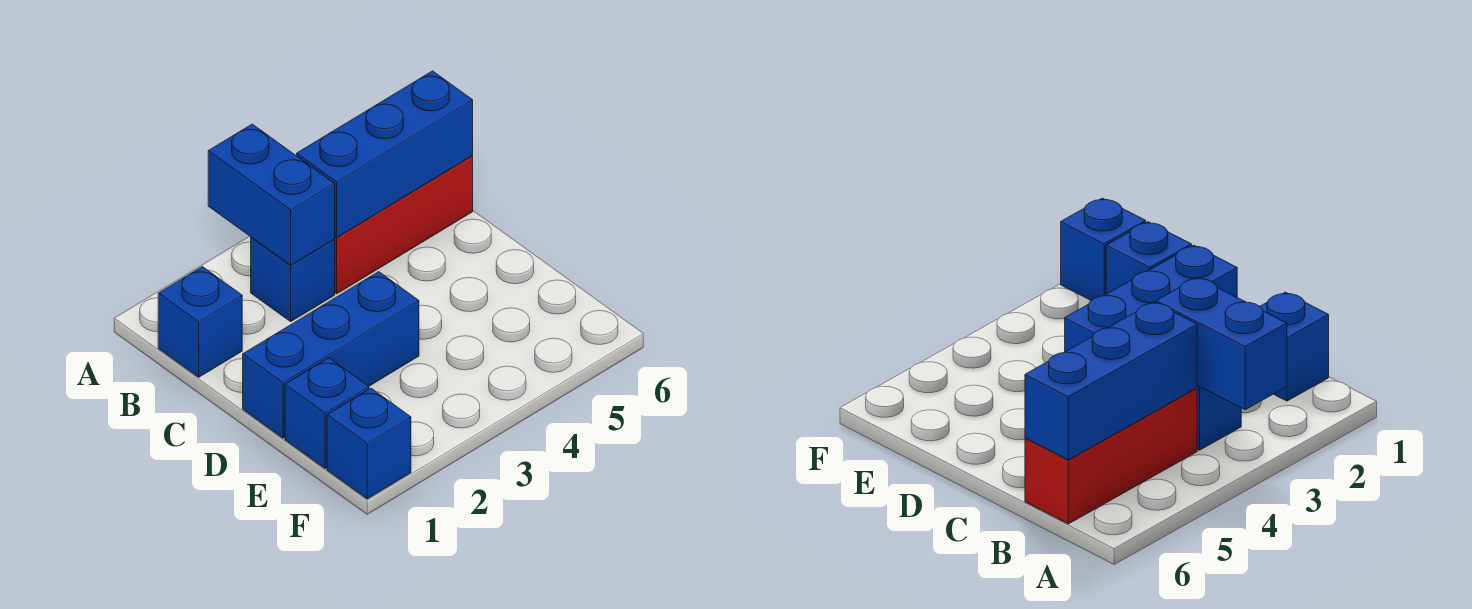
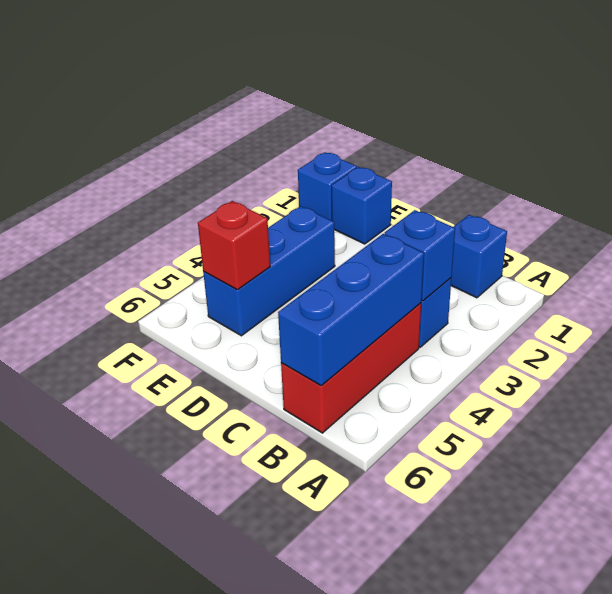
blue brick A3:B3 level 2 -> blue brick B3 level 2
blue brick D1:D3 level 1 -> blue brick E3:E5 level 1
none -> red brick E5 level 2

